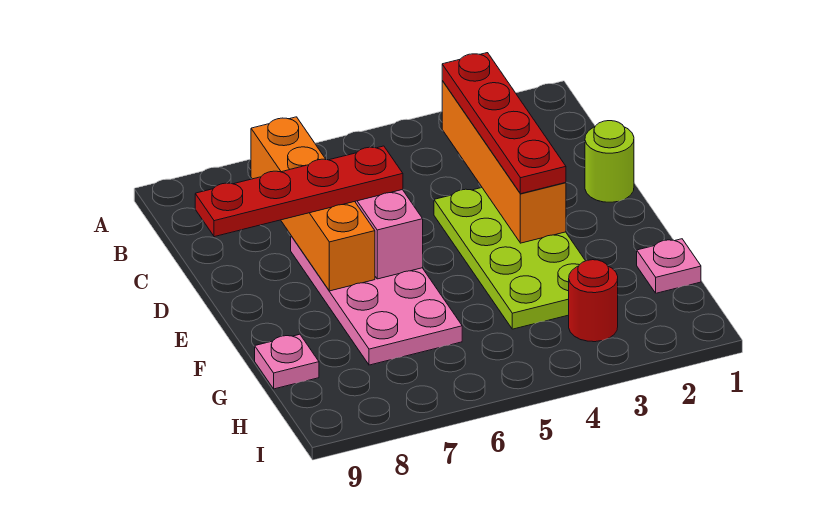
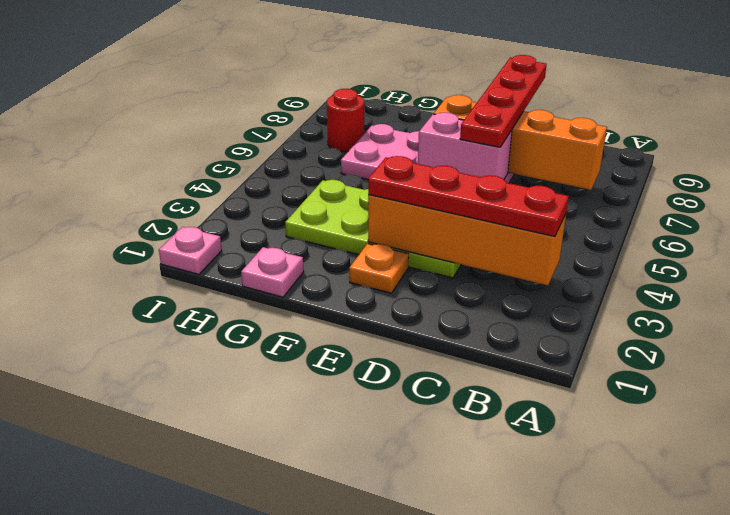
lime round brick D1 level 1 -> none
none -> orange plate E2 level 1
pink plate G9 level 1 -> pink plate I1 level 1
red round brick H3 level 1 -> red round brick H7 level 1

